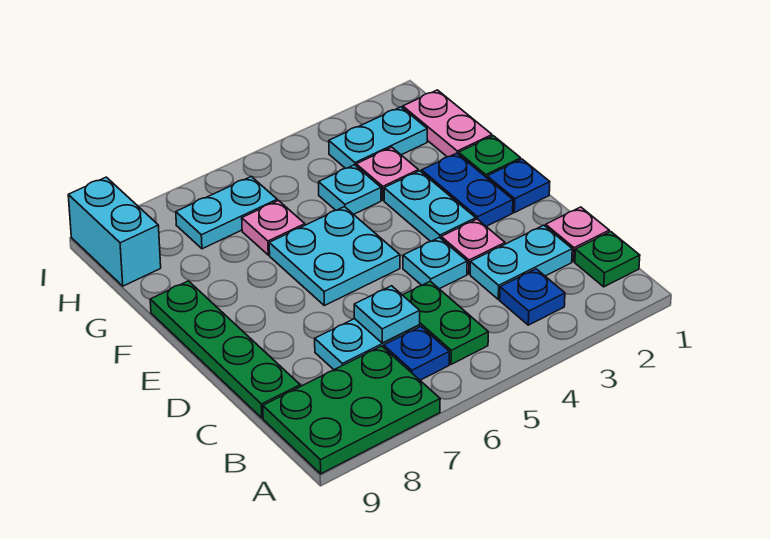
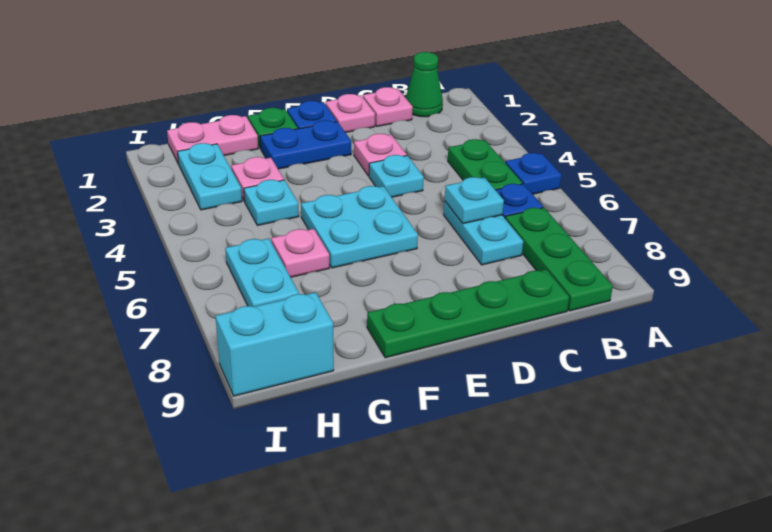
green plate A7:B9 level 1 -> green plate B7:B9 level 1
green plate B1 level 1 -> green cone B1 level 1
blue plate B3 level 1 -> blue plate A5 level 1
green plate B5:C5 level 1 -> green plate B4:B5 level 1
cyan plate C2:C3 level 1 -> none
none -> pink plate D1 level 1
cyan plate E3:F3 level 1 -> none

